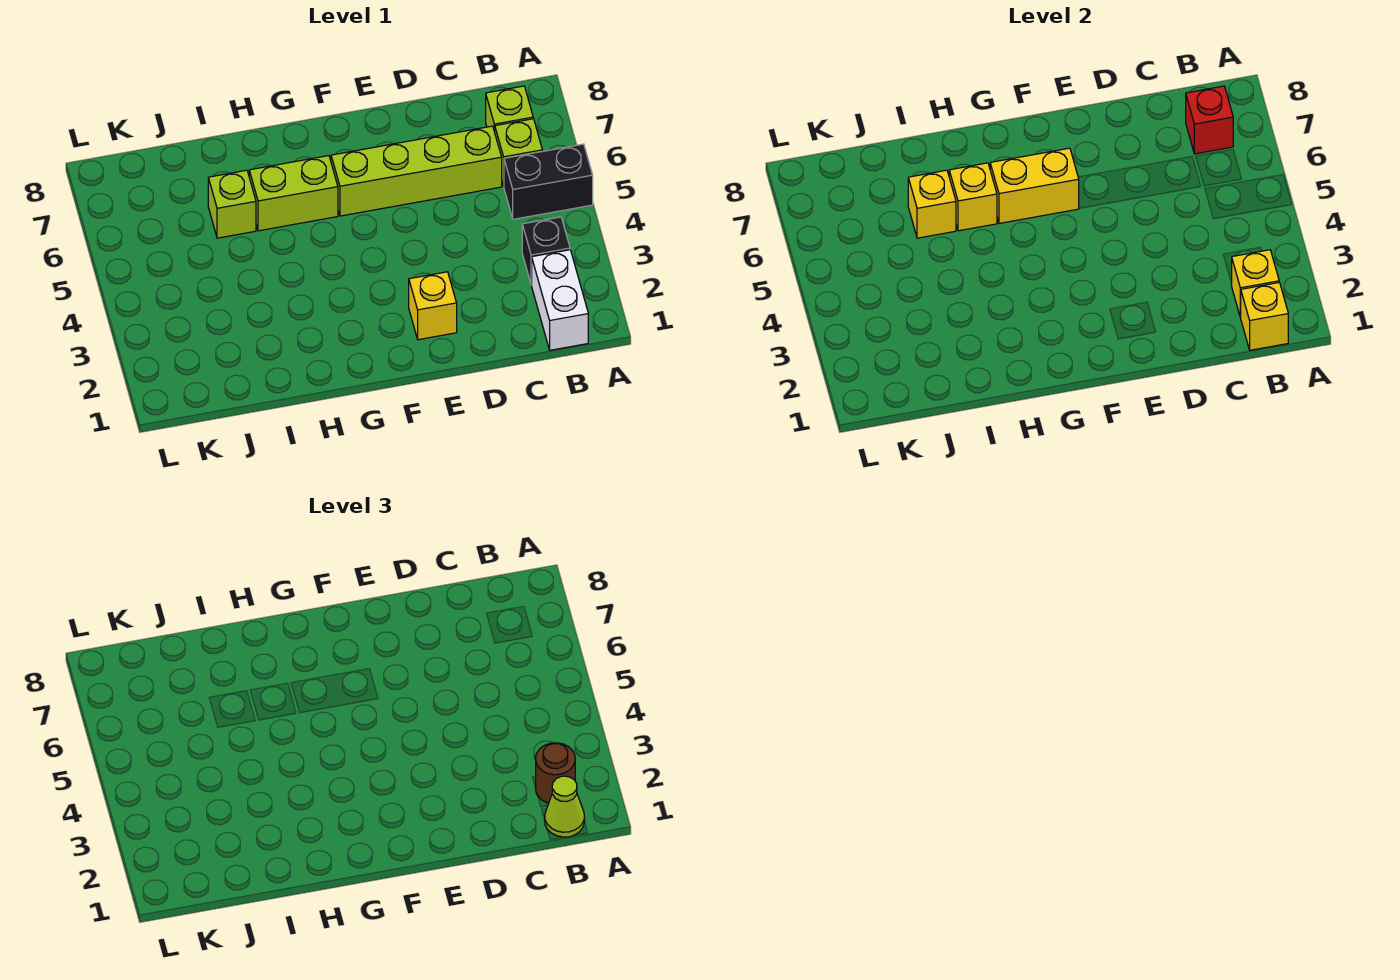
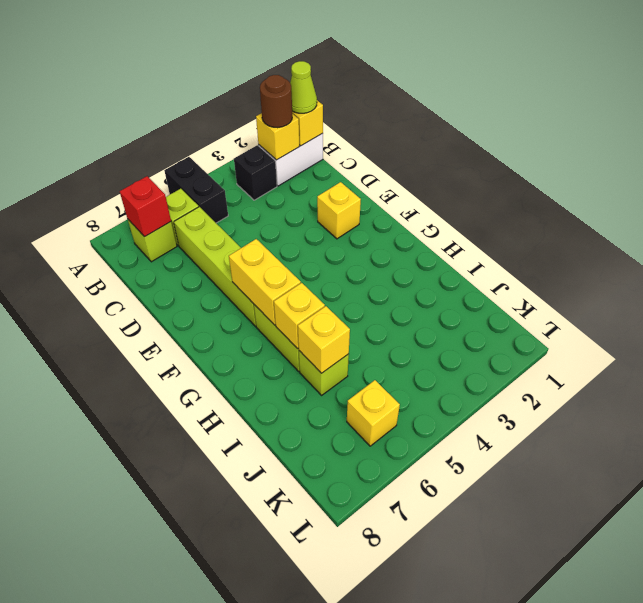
none -> yellow brick K6 level 1

